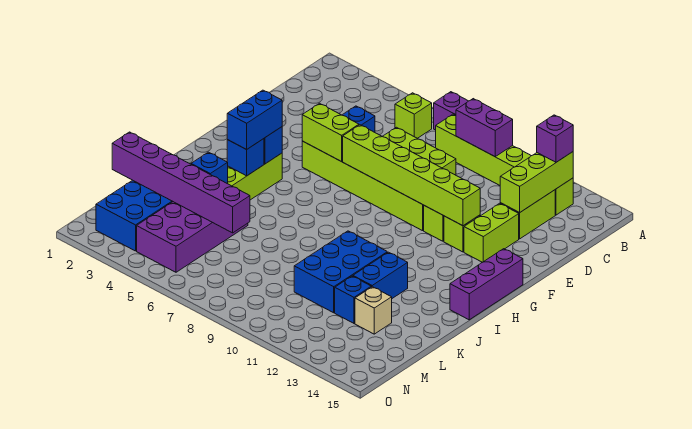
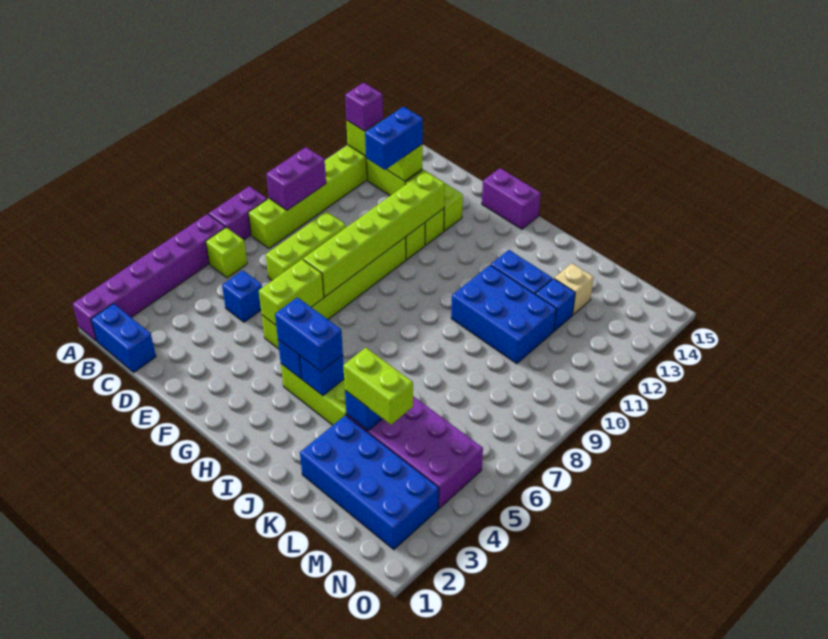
none -> blue brick B1:C1 level 1
none -> blue brick D12:D13 level 3
purple brick G15:I15 level 1 -> purple brick G15:H15 level 1
none -> lime brick K4:L4 level 3
purple brick L1:L6 level 2 -> purple brick A1:A6 level 1

